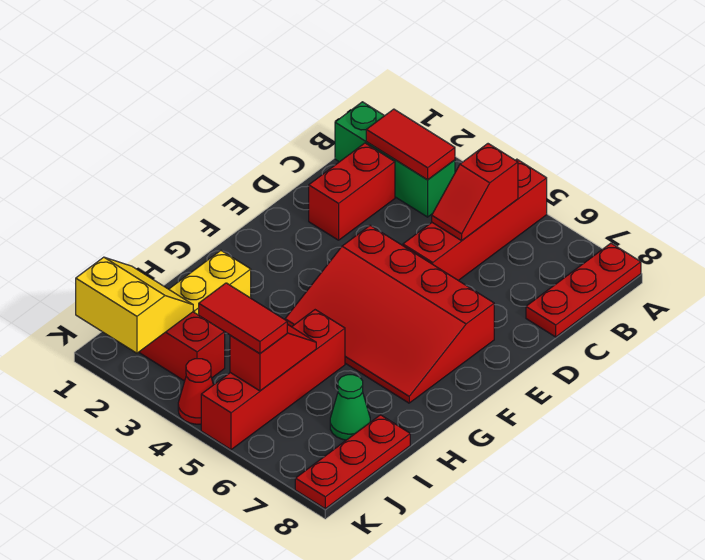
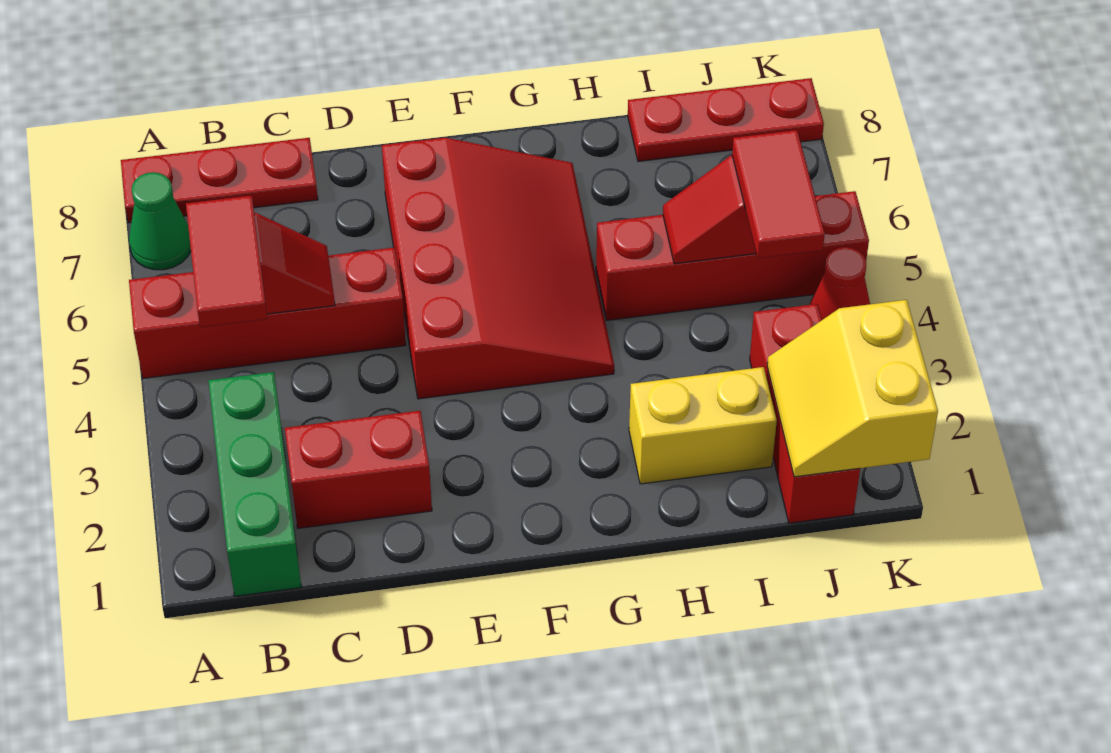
red tile B2:B3 level 2 -> red tile B4:B5 level 3
green cone I7 level 1 -> green cone A7 level 1

